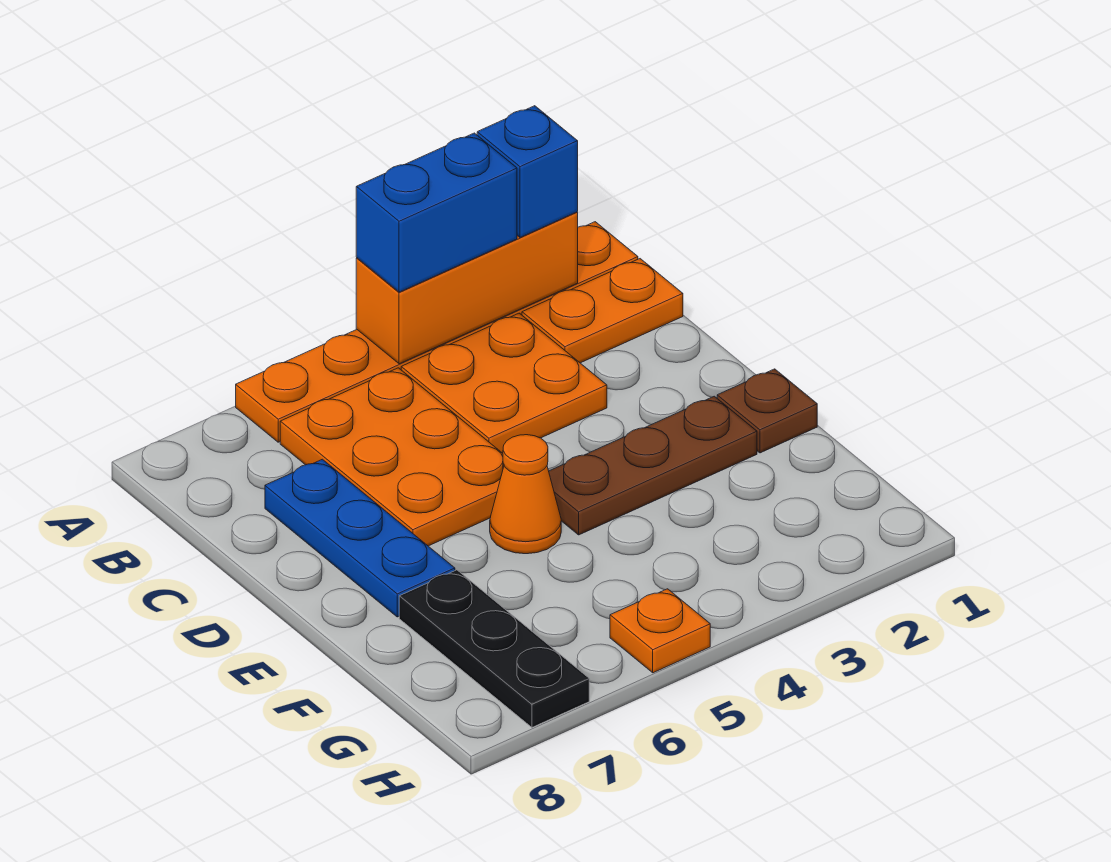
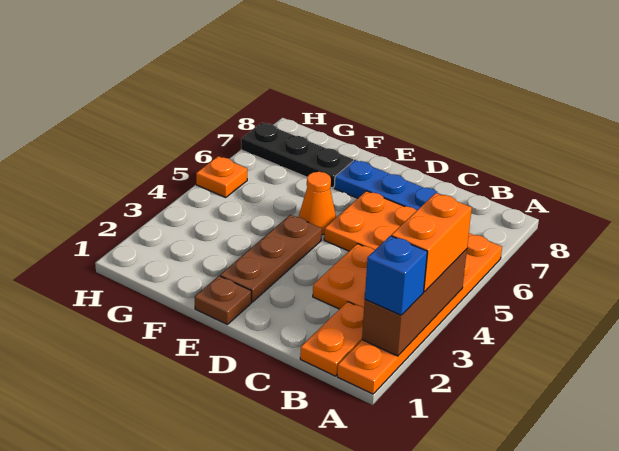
orange brick A2:A4 level 2 -> brown brick A2:A4 level 2
blue brick A3:A4 level 3 -> orange brick A3:A4 level 3

